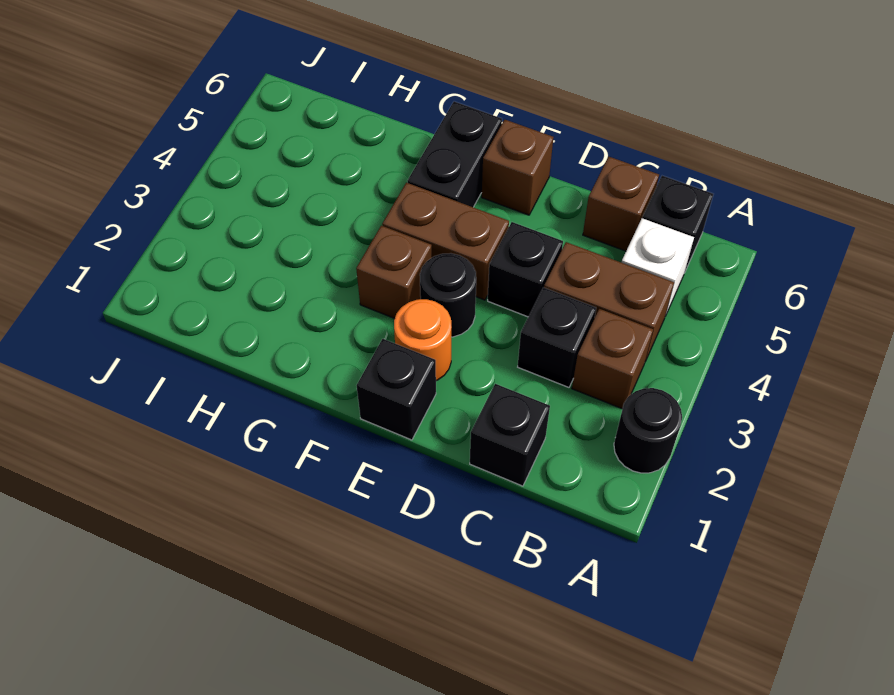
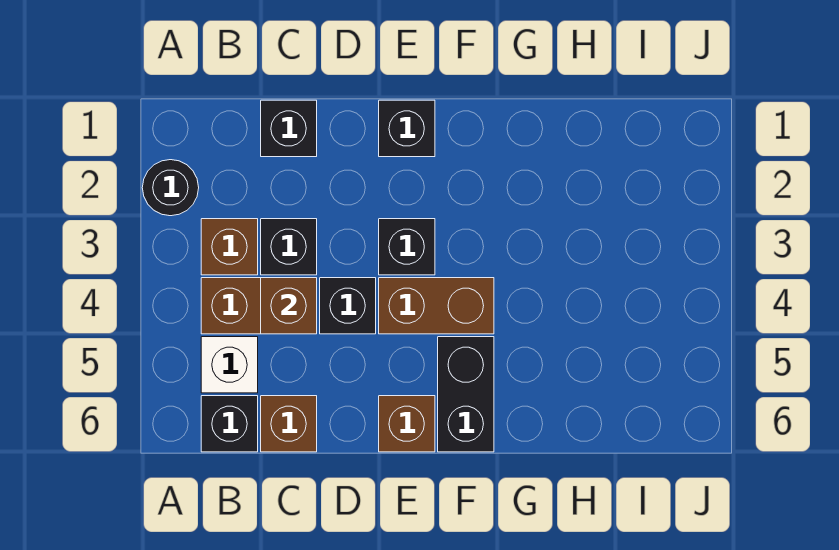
orange round brick E2 level 1 -> none
black round brick E3 level 1 -> black brick E3 level 1
brown brick F3 level 1 -> brown brick C4 level 2

